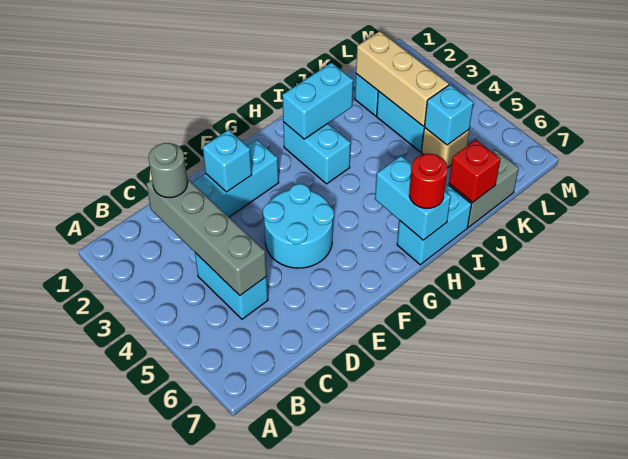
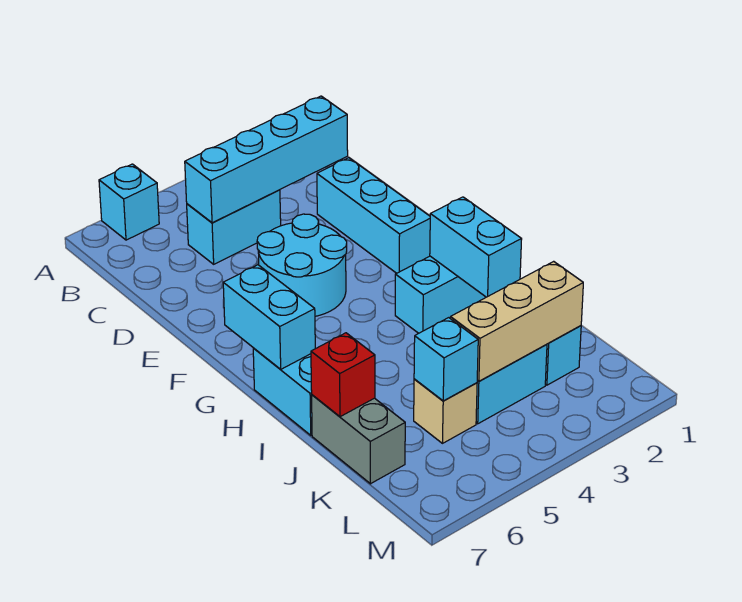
grey brick C2:C5 level 2 -> cyan brick C2:C5 level 2
grey round brick C2 level 3 -> none
cyan brick E2 level 2 -> cyan brick A6 level 1
cyan brick H6:H7 level 2 -> cyan brick G7:H7 level 2
red round brick H7 level 3 -> none

